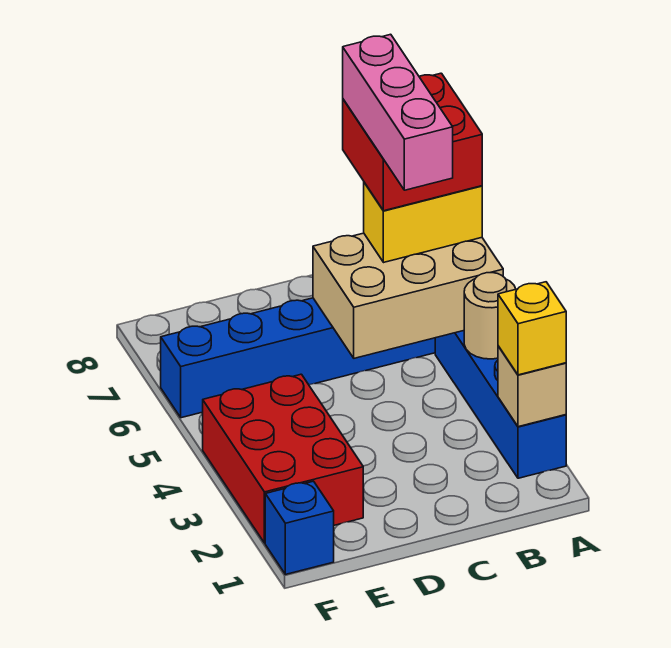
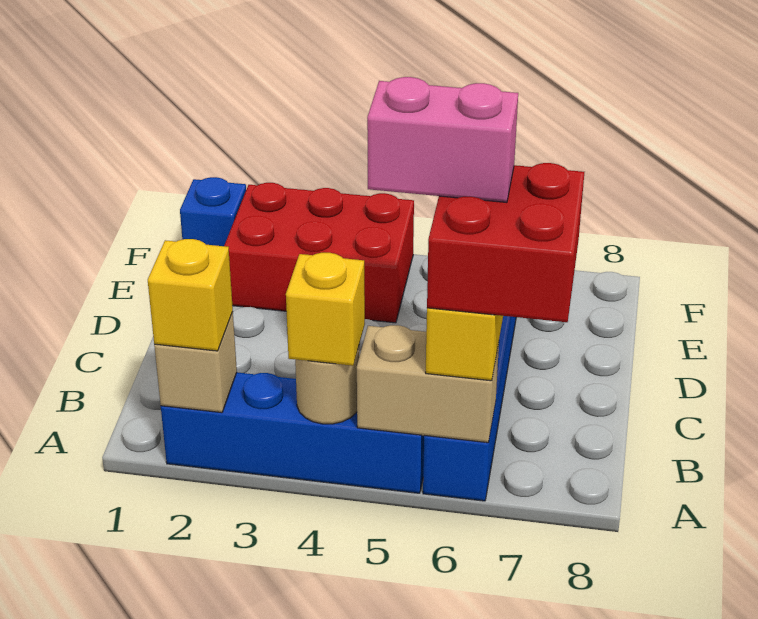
none -> yellow brick A4 level 3
tan brick A5:C6 level 2 -> tan brick A5:A6 level 2
pink brick B5:B7 level 5 -> pink brick B5:B6 level 5

